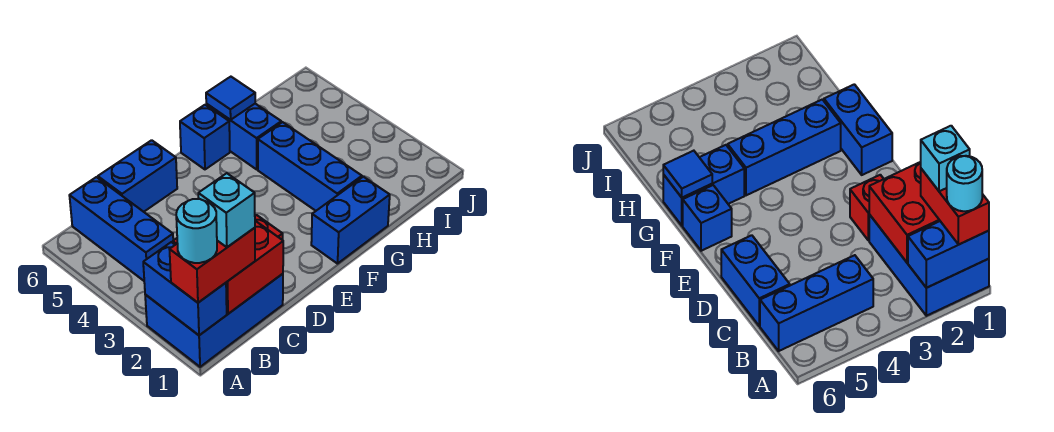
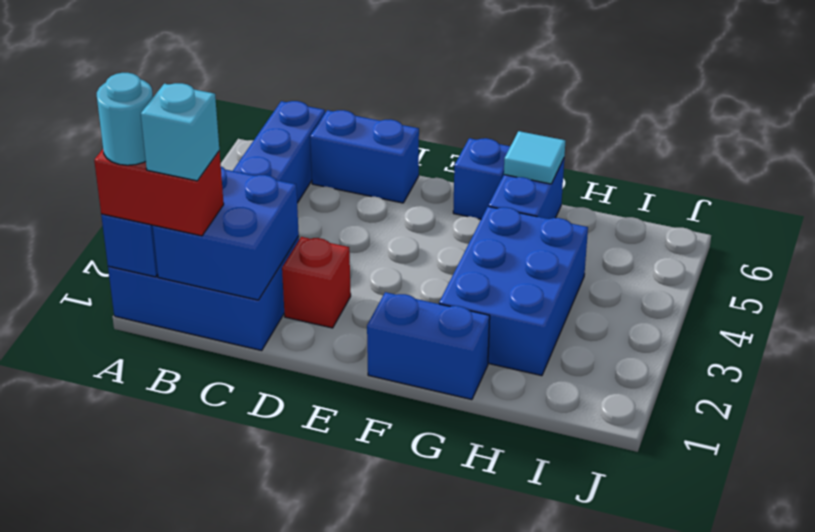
red brick B1:C2 level 2 -> blue brick B1:C2 level 2
blue brick G2:G4 level 1 -> blue brick G2:H4 level 1
blue tile G6 level 2 -> cyan tile G6 level 2

